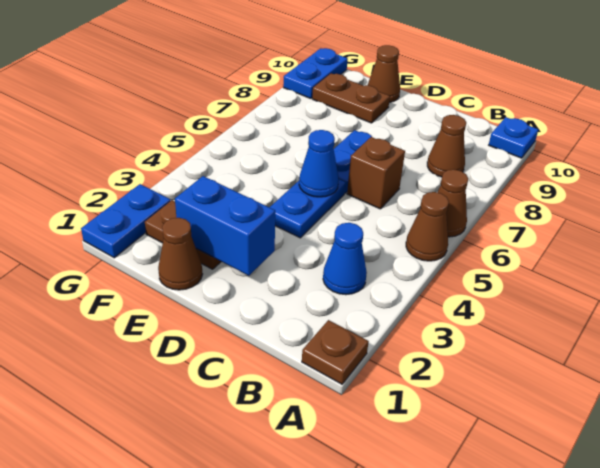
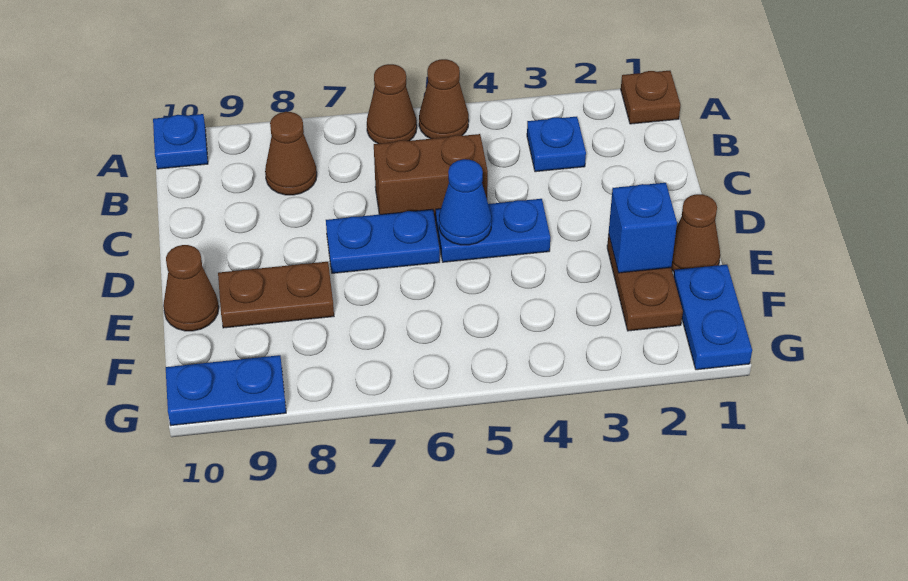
blue cone B3 level 1 -> blue plate B3 level 1
brown brick C6 level 1 -> brown brick C5:C6 level 1
blue brick D2:E2 level 2 -> blue brick E2 level 2
brown plate E9:F9 level 1 -> brown plate E8:E9 level 1
blue plate G1:G2 level 1 -> blue plate F1:G1 level 1

